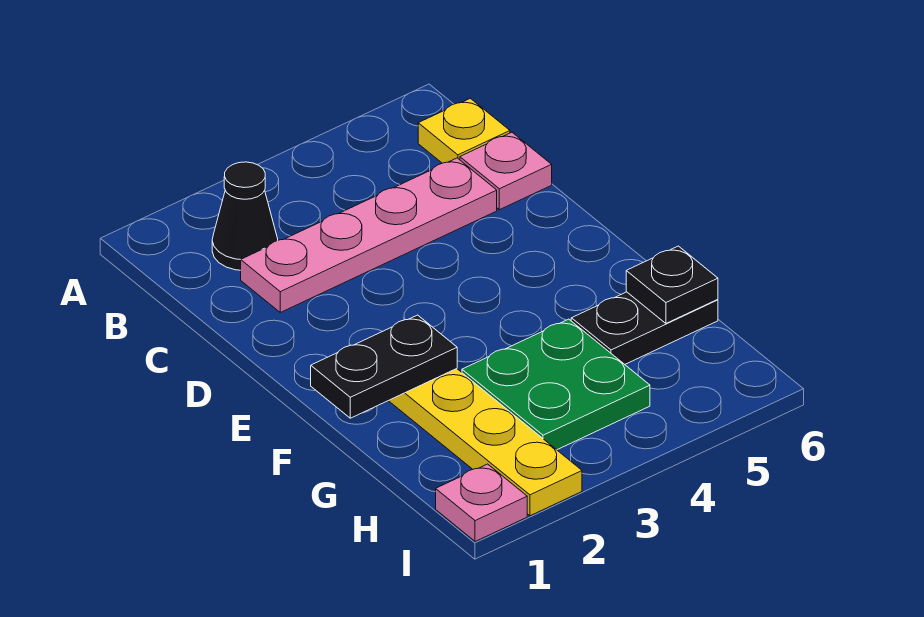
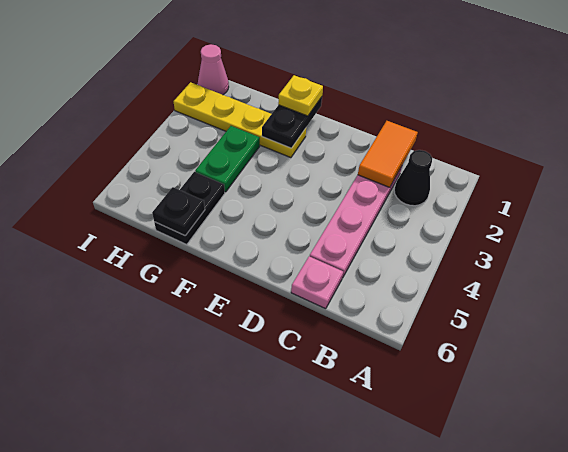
yellow plate B6 level 1 -> yellow plate F1 level 3
none -> orange tile C1:C2 level 2
green plate G3:H4 level 1 -> green plate G3:G4 level 1
pink plate I1 level 1 -> pink cone I1 level 1

